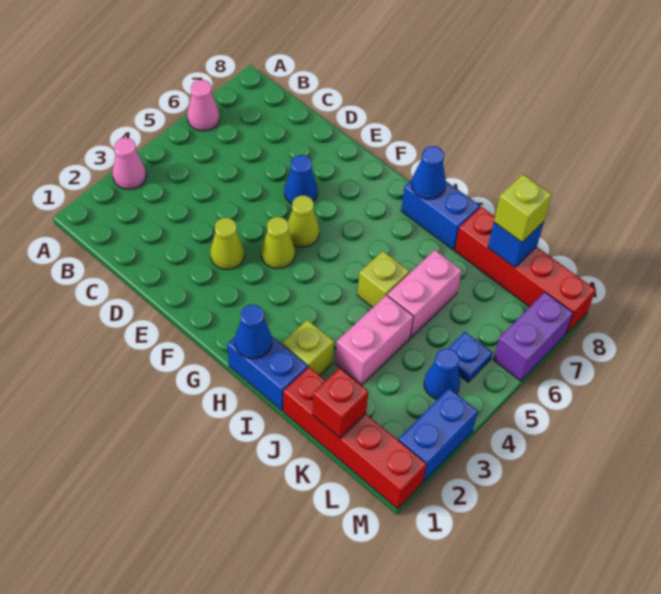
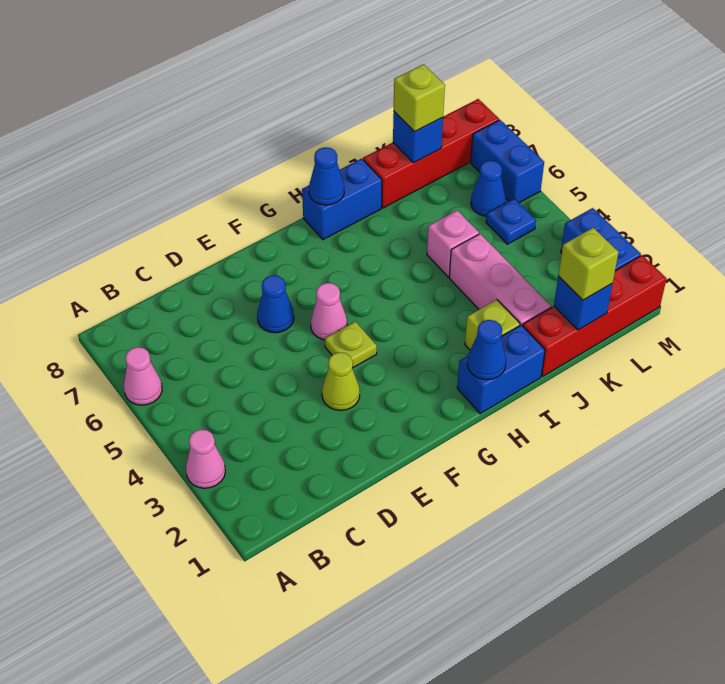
lime cone F4 level 1 -> lime plate F4 level 1
lime cone F5 level 1 -> pink cone F5 level 1
lime brick I5 level 1 -> lime brick K1 level 3
pink brick J3:J4 level 1 -> pink brick J2:J4 level 1
pink brick J5:J6 level 1 -> pink brick J5 level 1
red brick K1 level 2 -> blue brick K1 level 2
blue cone L4 level 1 -> blue cone L6 level 1
purple brick M6:M7 level 1 -> blue brick M6:M7 level 1

